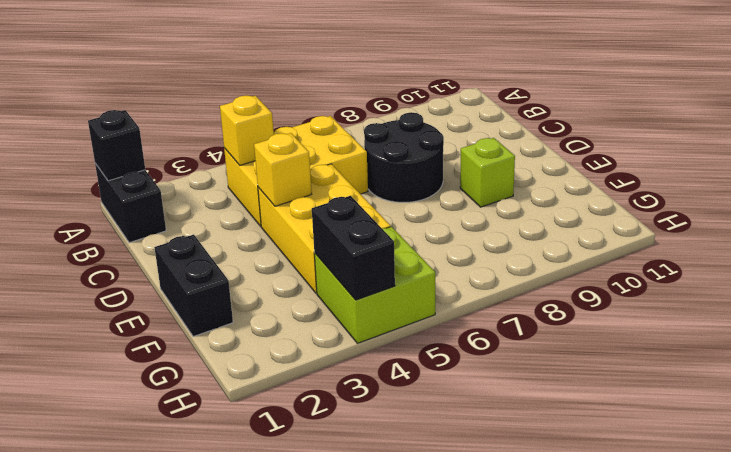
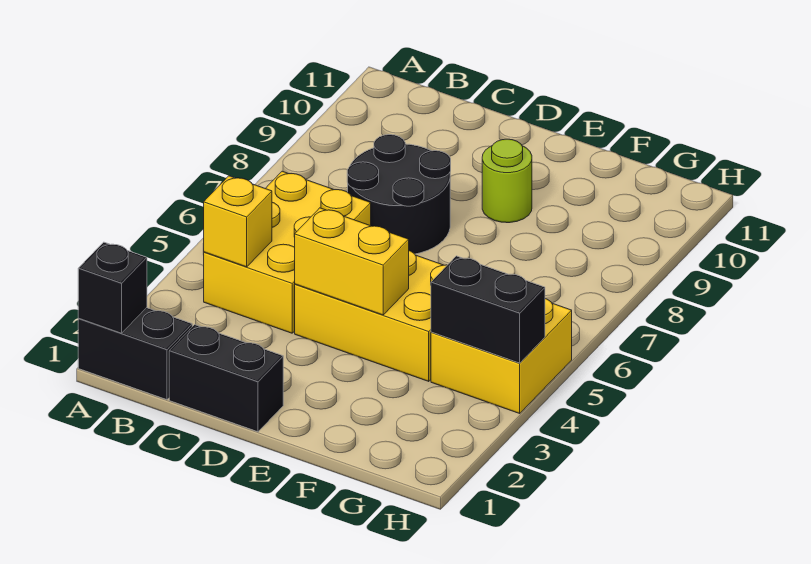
yellow brick D4 level 2 -> yellow brick D4:E4 level 2
black brick E1:F1 level 1 -> black brick C1:D1 level 1
lime brick E9 level 1 -> lime round brick E9 level 1
lime brick G4:H5 level 1 -> yellow brick G4:H5 level 1

